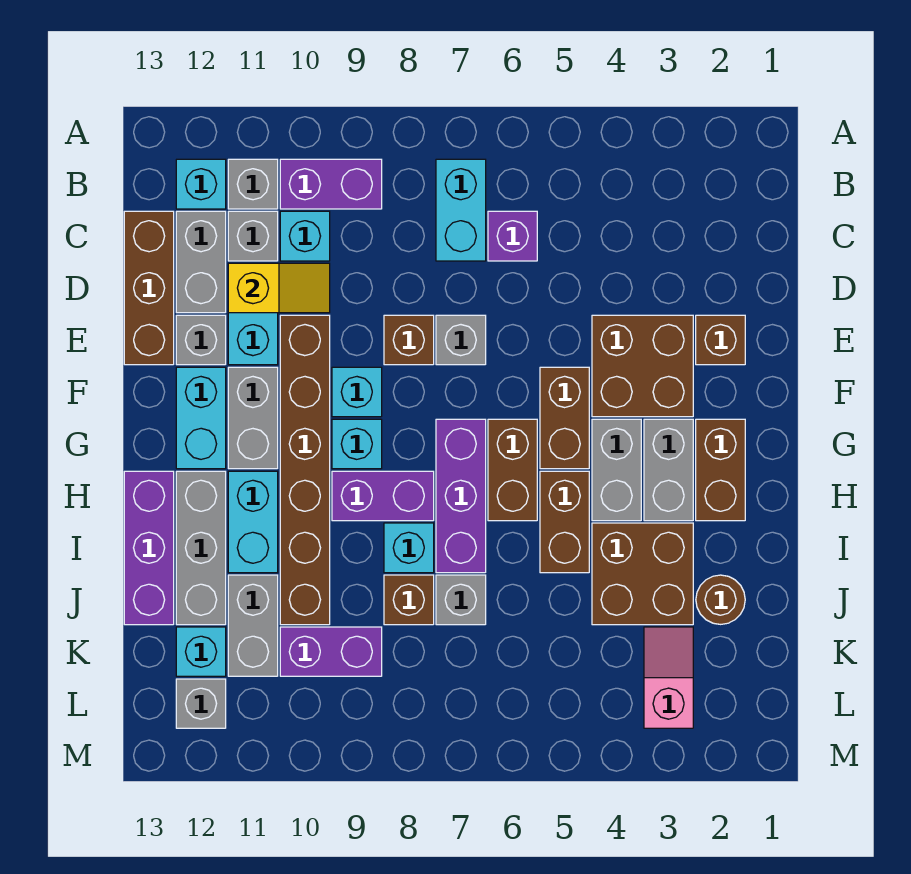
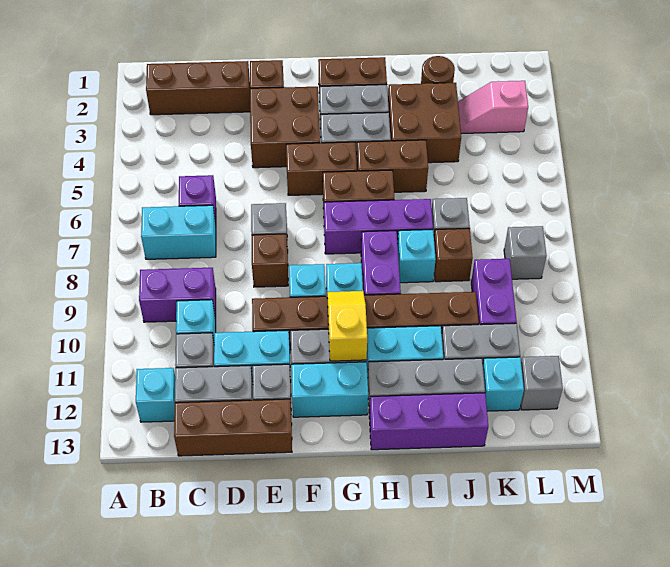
none -> brown brick B2:D2 level 1
purple brick B9:B10 level 1 -> purple brick B9:C9 level 1
grey brick B11 level 1 -> grey brick L8 level 1
yellow slope D10:D11 level 2 top 11 -> yellow slope G10:G11 level 2 top 11

